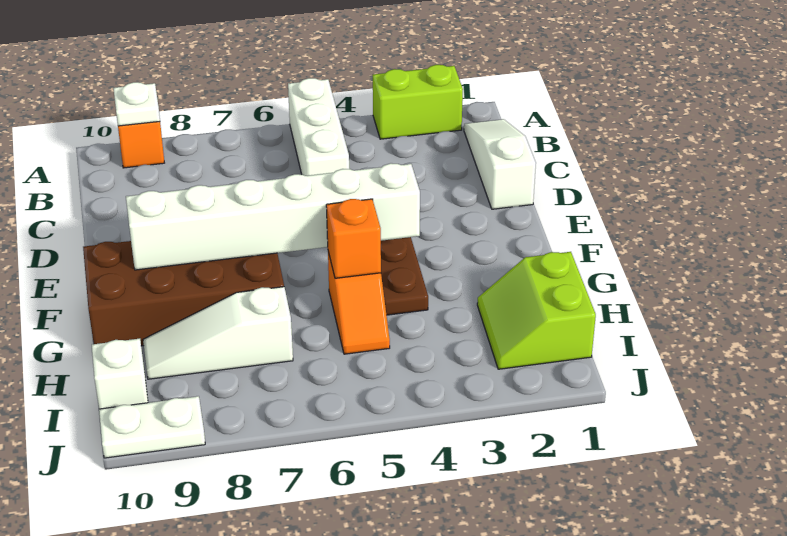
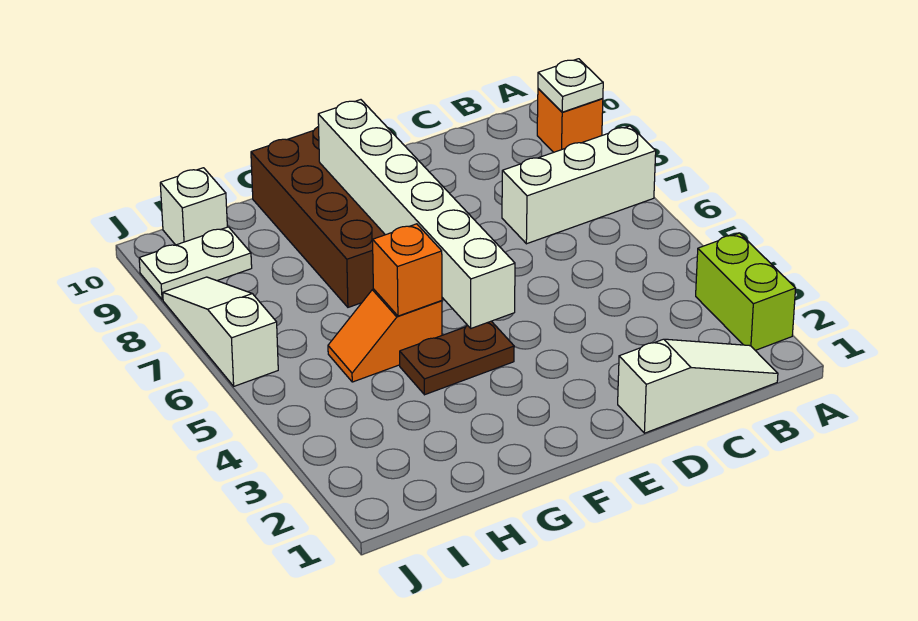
white brick A5:C5 level 1 -> white brick A7:C7 level 1
lime slope H1:I2 level 1 top 1 -> none
white slope H7:H9 level 1 top 7 -> white slope J6:J8 level 1 top 6
white plate J9:J10 level 1 -> white plate I9:J9 level 1

